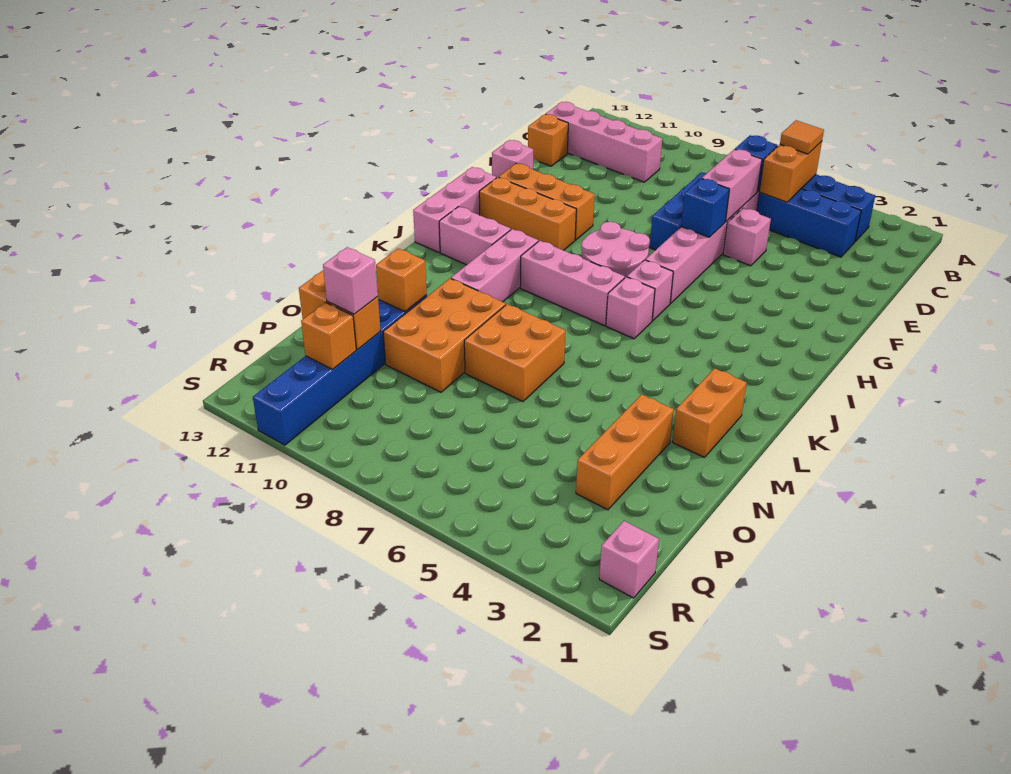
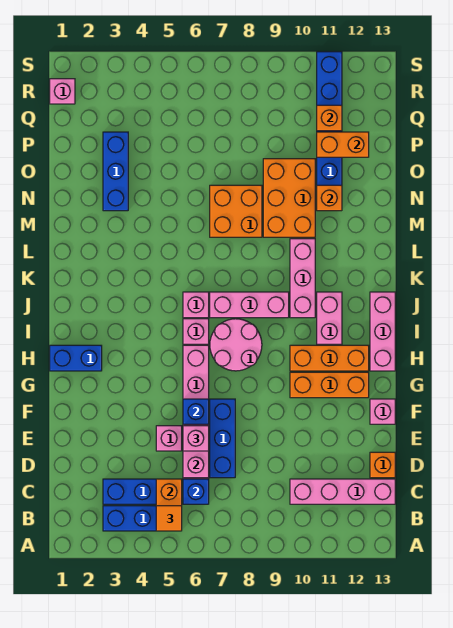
none -> blue brick H1:H2 level 1
pink brick J11:J12 level 1 -> pink brick I11:J11 level 1
orange brick L2:M2 level 1 -> none
orange brick N3:P3 level 1 -> blue brick N3:P3 level 1
pink brick P11 level 3 -> pink brick E6 level 3

